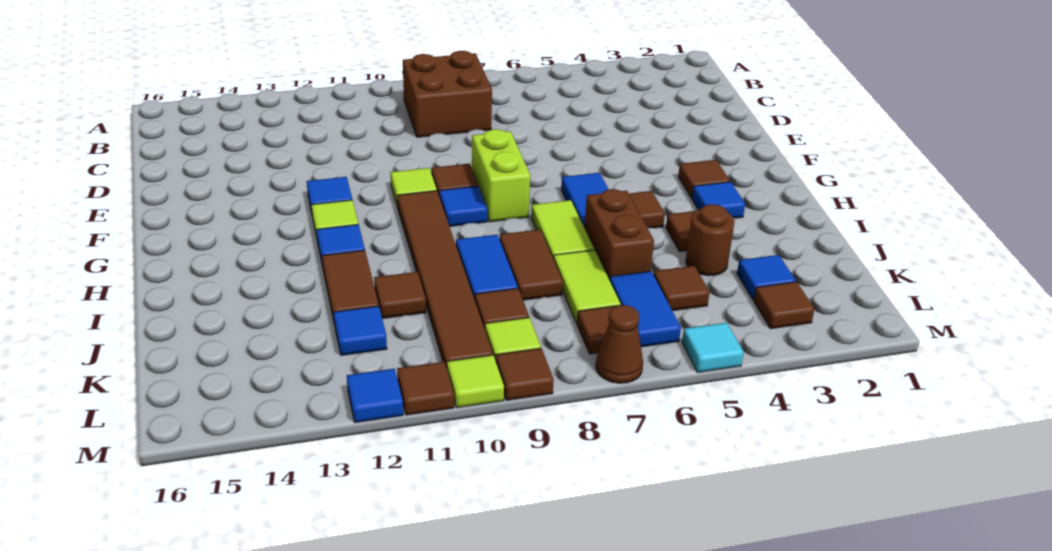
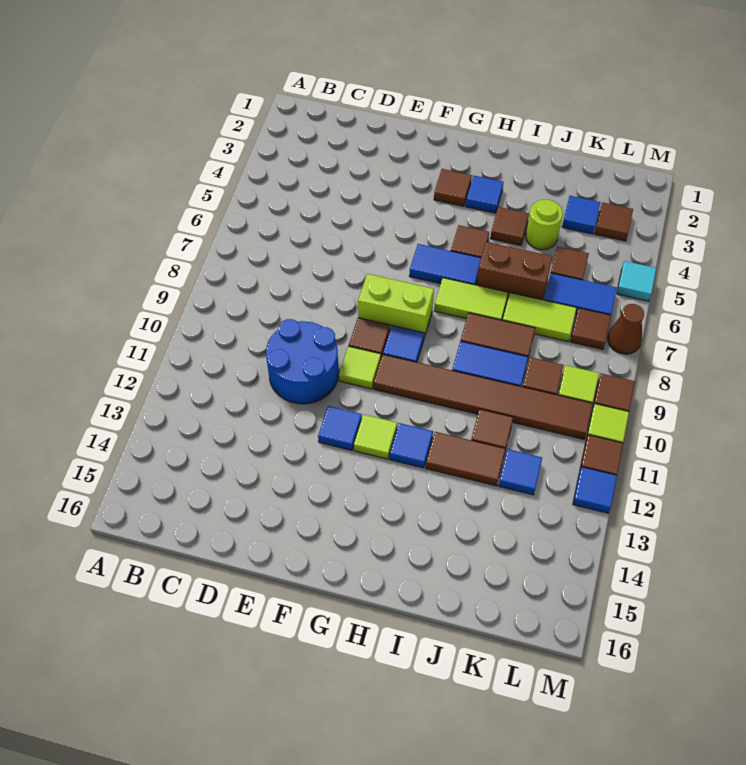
brown brick B8:C9 level 1 -> none
none -> blue round brick D10:E11 level 1
brown round brick J4 level 1 -> lime round brick J4 level 1

